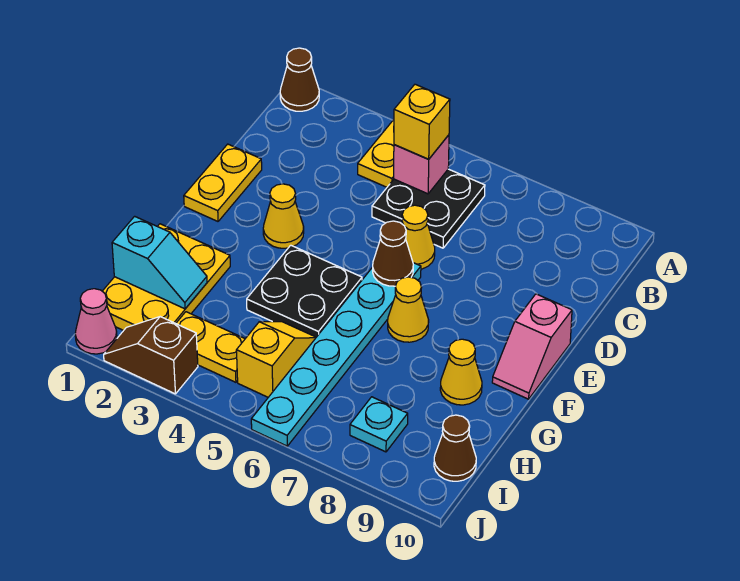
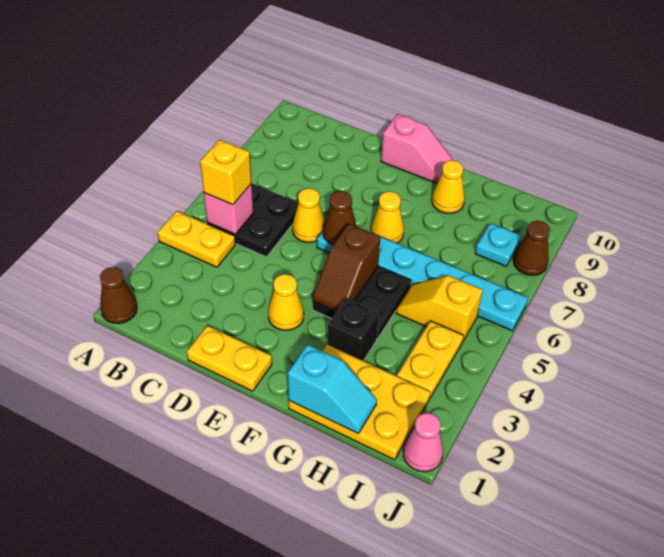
none -> black brick G3 level 1
cyan slope H1:H2 level 2 top 1 -> cyan slope G1:H1 level 2 top G
brown cone I10 level 1 -> brown cone J8 level 1
brown slope J2:J3 level 1 top 3 -> brown slope F4:F5 level 2 top 5

